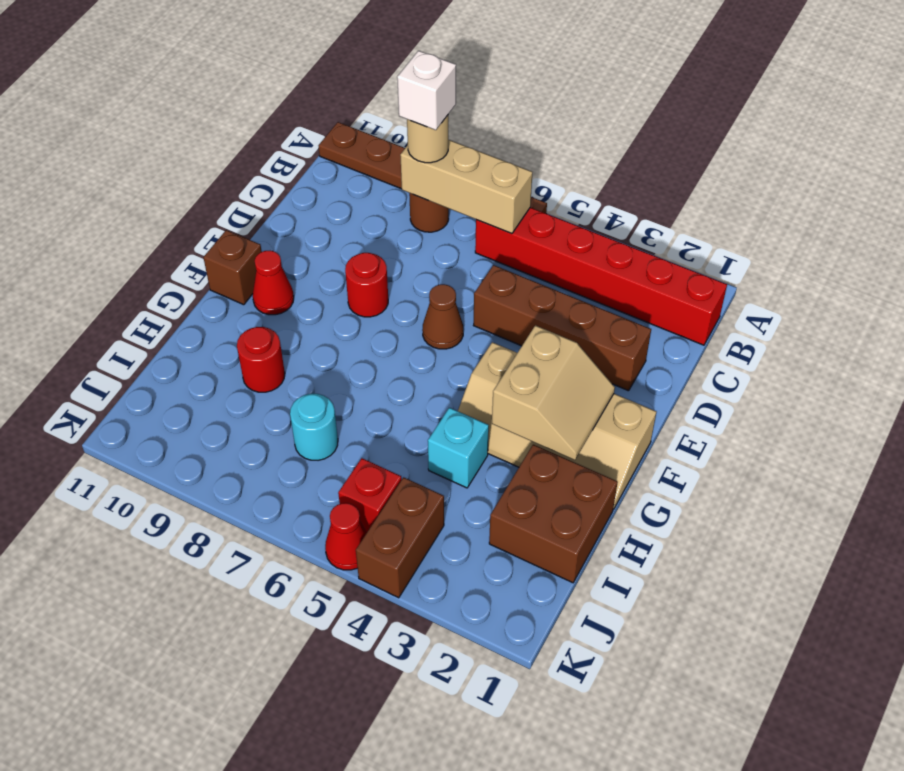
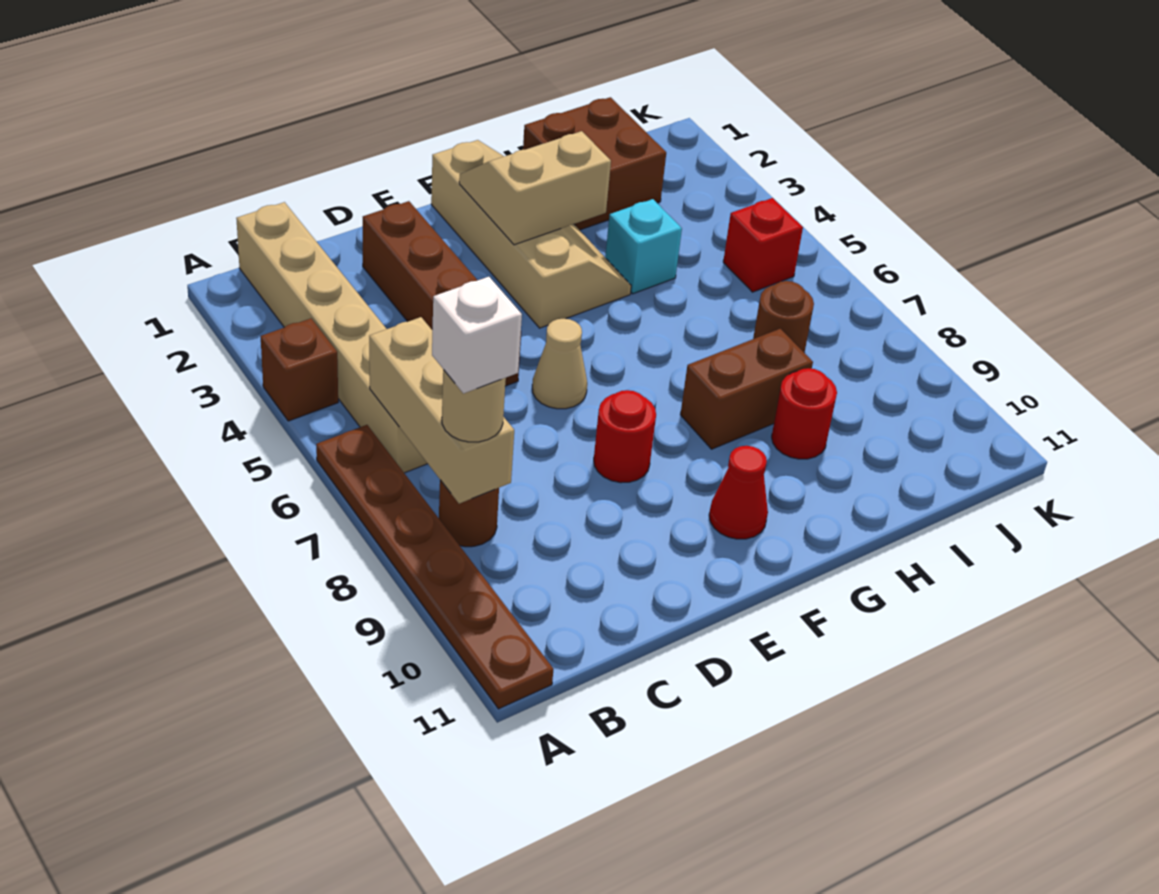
red brick B1:B6 level 1 -> tan brick B1:B6 level 1
brown cone E6 level 1 -> tan cone E6 level 1
brown brick F11 level 1 -> brown brick A4 level 1
cyan round brick I7 level 1 -> brown round brick I7 level 1
brown brick J4:K4 level 1 -> brown brick G8:H8 level 1
red cone K5 level 1 -> none

